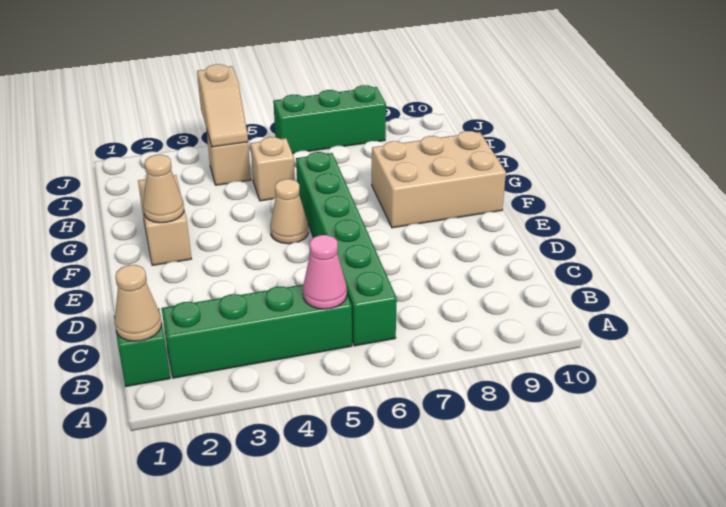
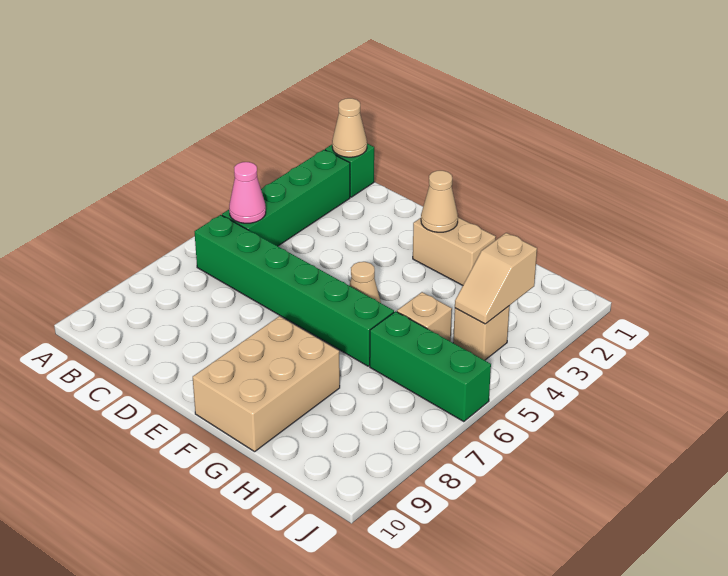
tan slope I4:J4 level 2 top J -> tan slope I3:I4 level 2 top 3
green brick J6:J8 level 1 -> green brick H6:J6 level 1

